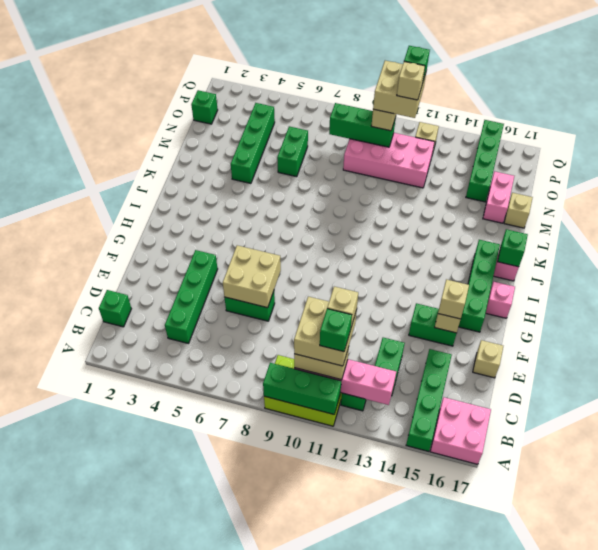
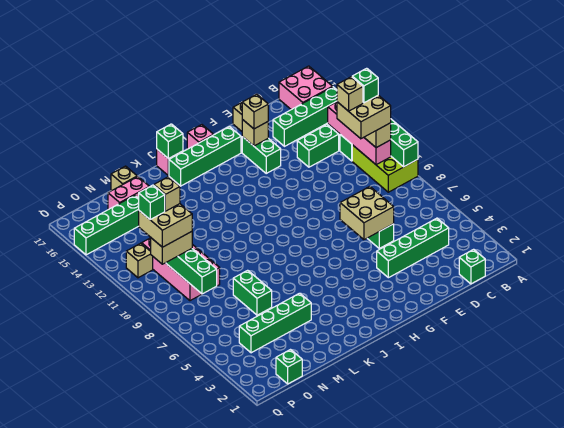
green brick M6:N6 level 1 -> green brick M6:M7 level 1

